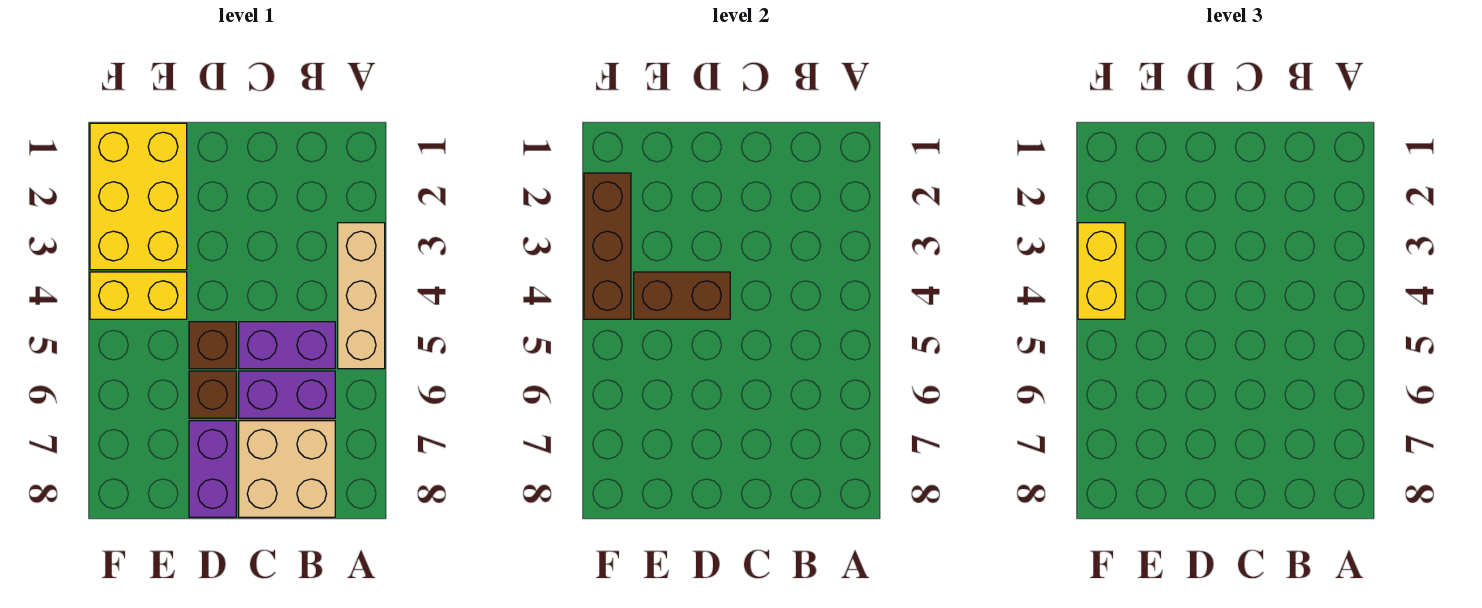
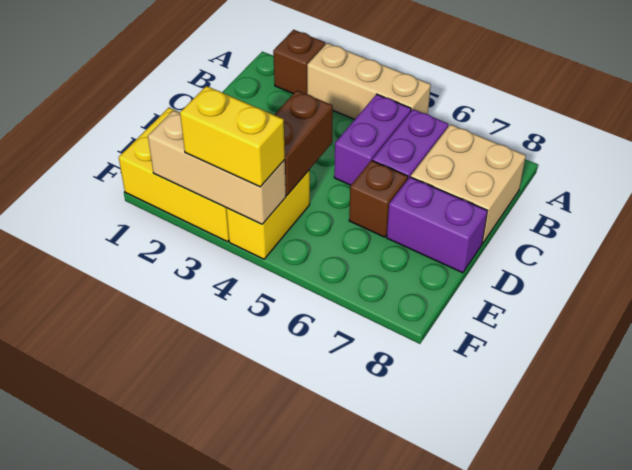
brown brick D5 level 1 -> brown brick A2 level 1
brown brick F2:F4 level 2 -> tan brick F2:F4 level 2

